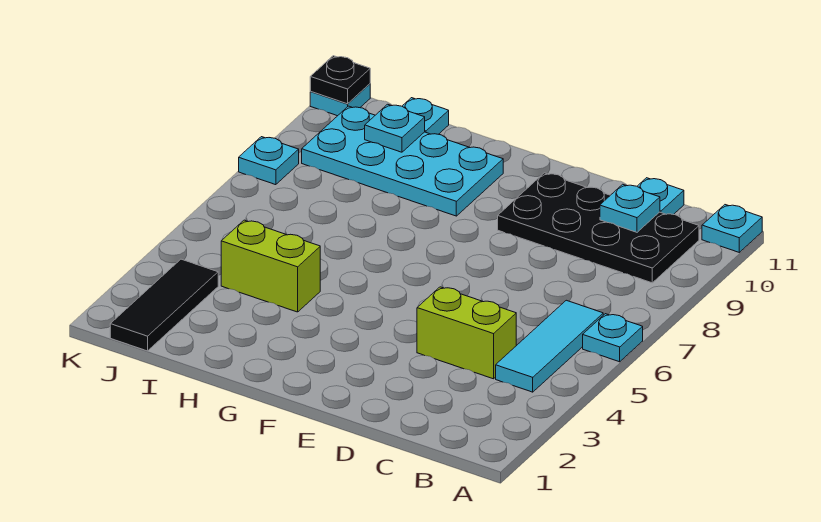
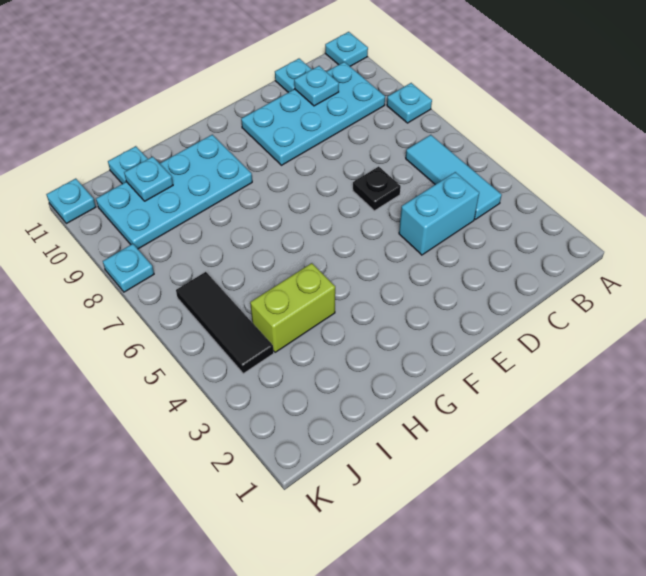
cyan plate A6 level 1 -> cyan plate A8 level 1
black plate B9:E10 level 1 -> cyan plate B9:E10 level 1
lime brick C4:D4 level 1 -> cyan brick C4:D4 level 1
black tile J1:J3 level 1 -> black tile J4:J6 level 1
black plate K11 level 2 -> black plate D6 level 1

